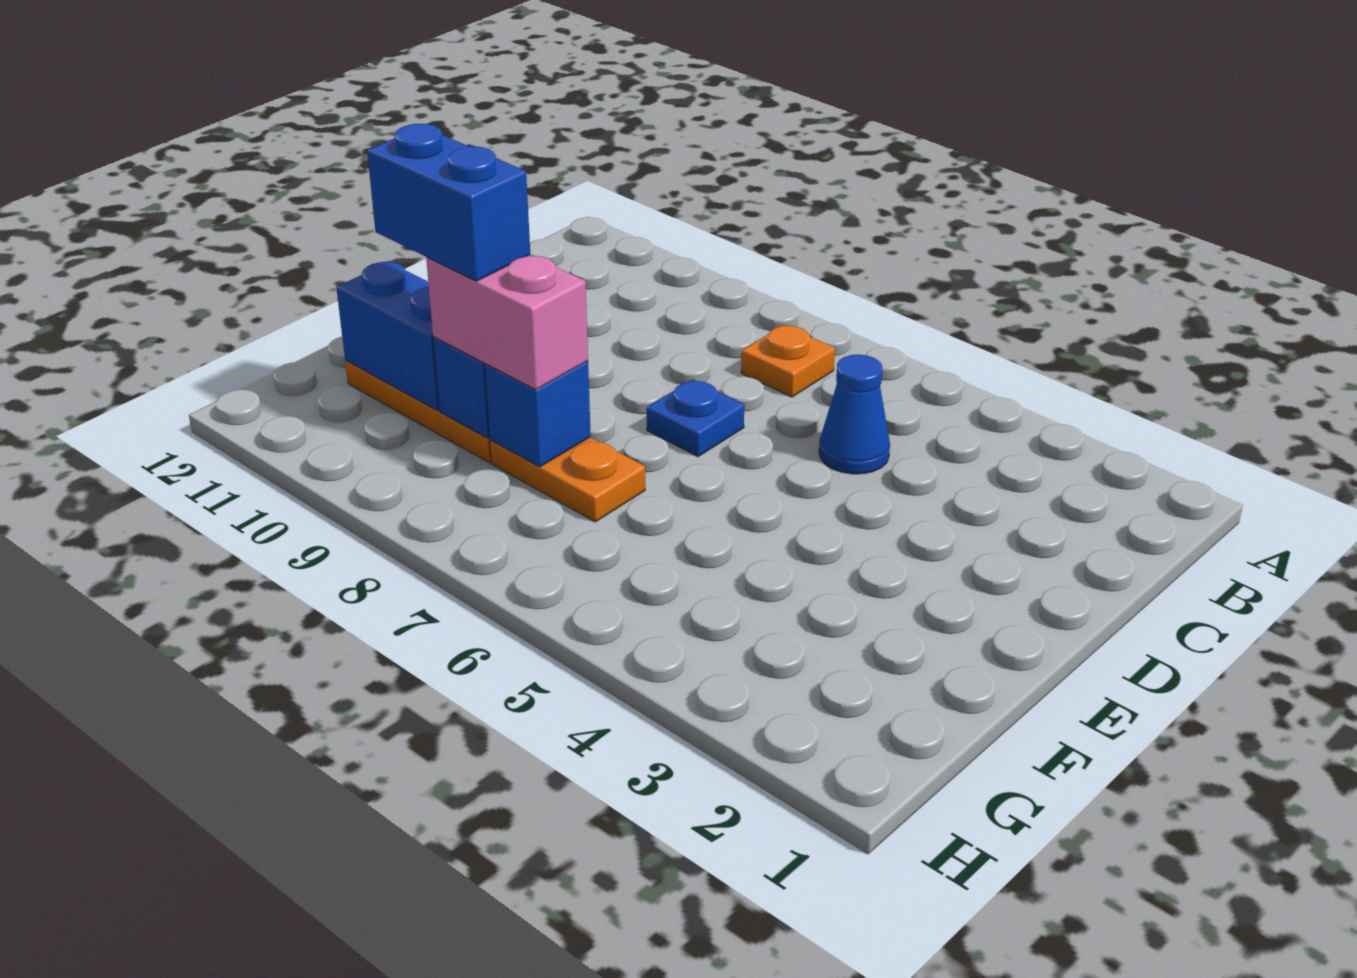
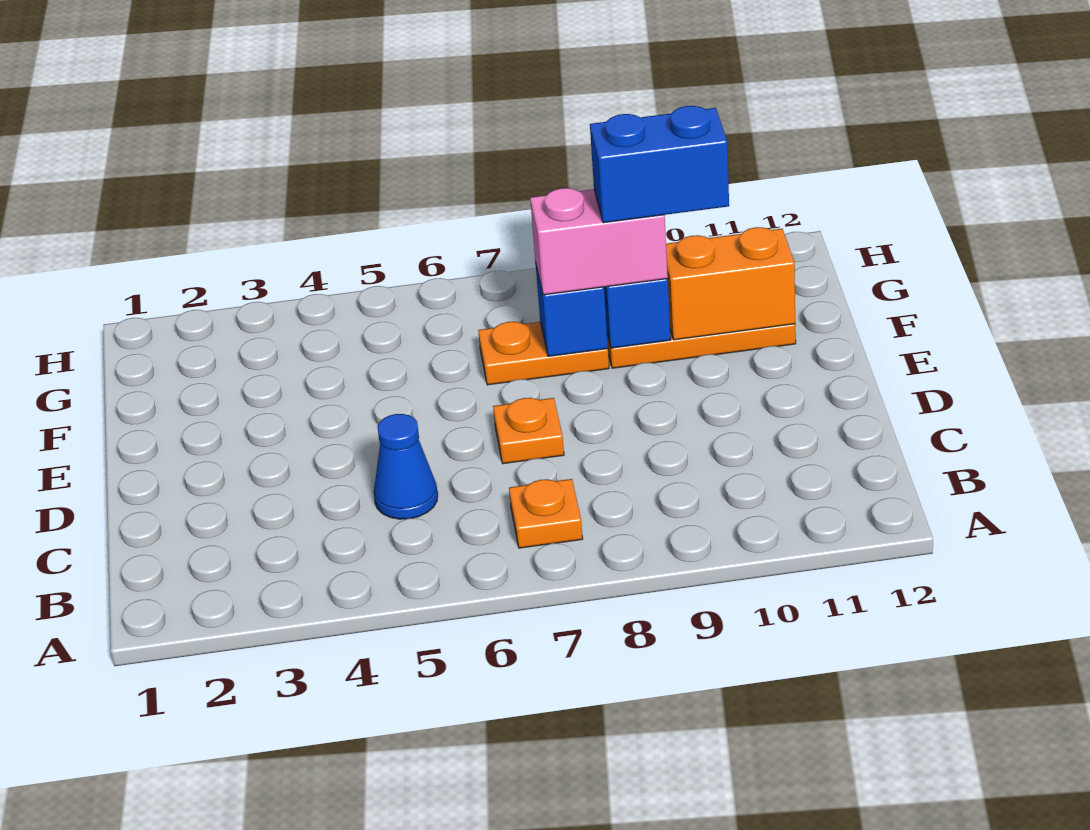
blue plate D7 level 1 -> orange plate D7 level 1
blue brick F10:F11 level 2 -> orange brick F10:F11 level 2

